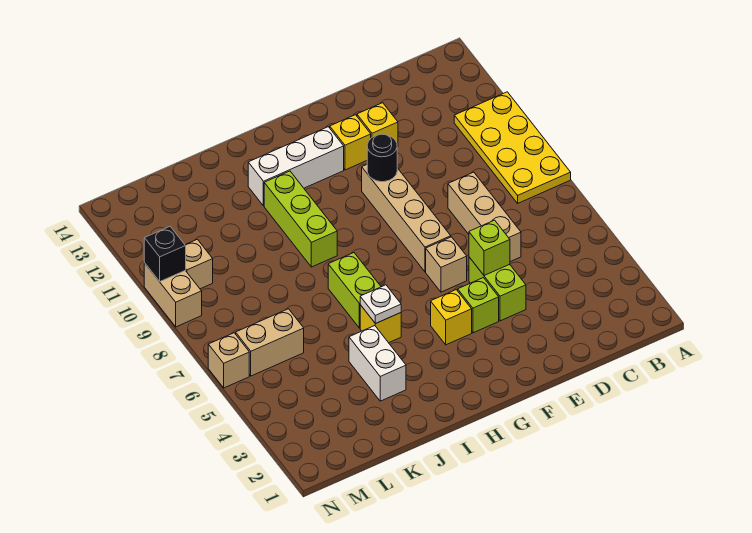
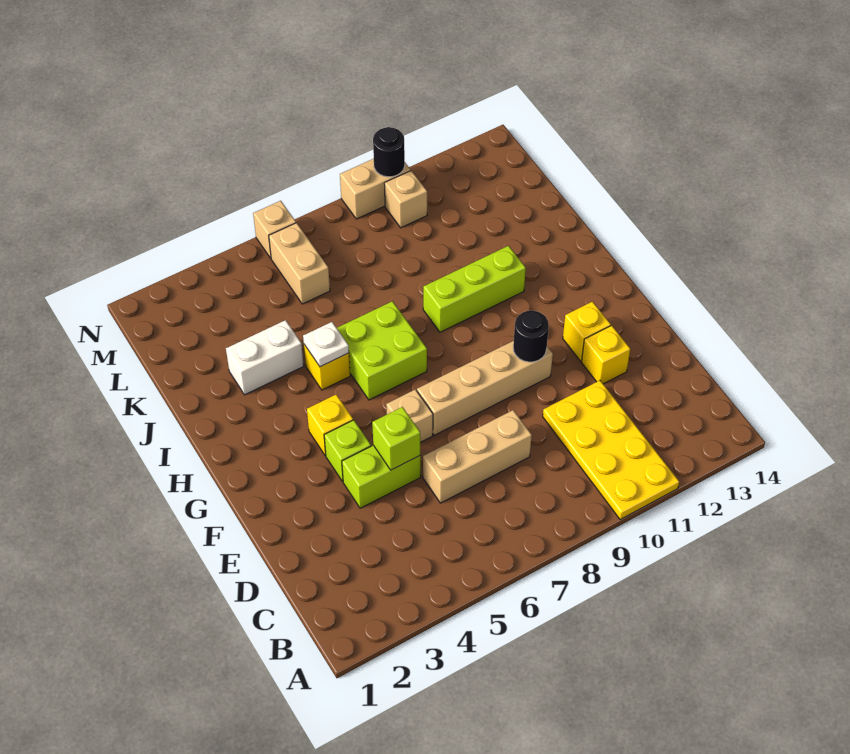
yellow plate A8:B11 level 1 -> yellow plate A10:D11 level 1
white brick G12:I12 level 1 -> none
lime brick I6:I7 level 1 -> lime brick H6:I7 level 1
black brick N10 level 2 -> black round brick N10 level 2

